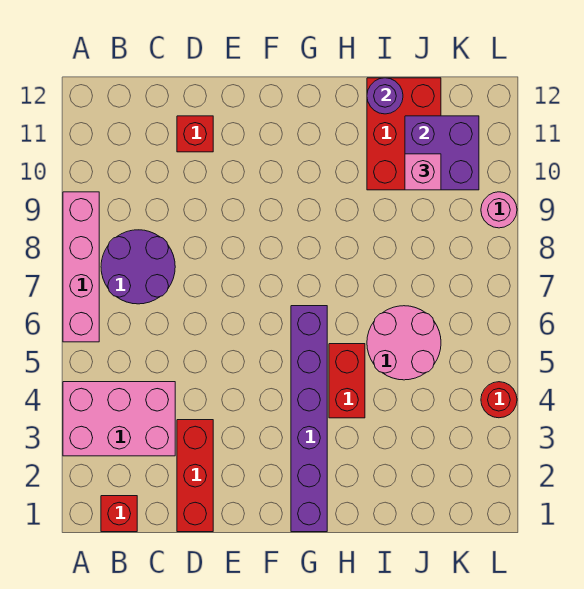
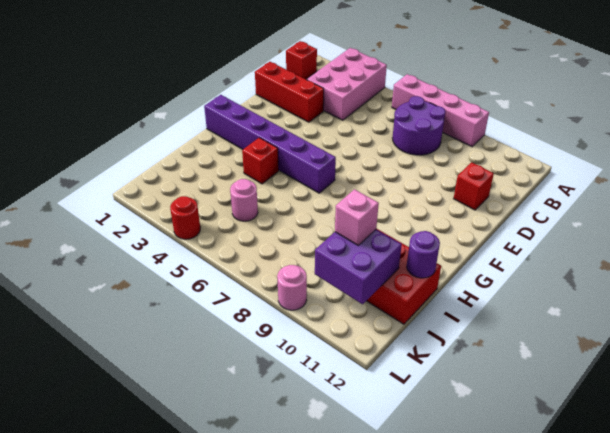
red brick H4:H5 level 1 -> red brick H4 level 1
pink round brick I5:J6 level 1 -> pink round brick J5 level 1

